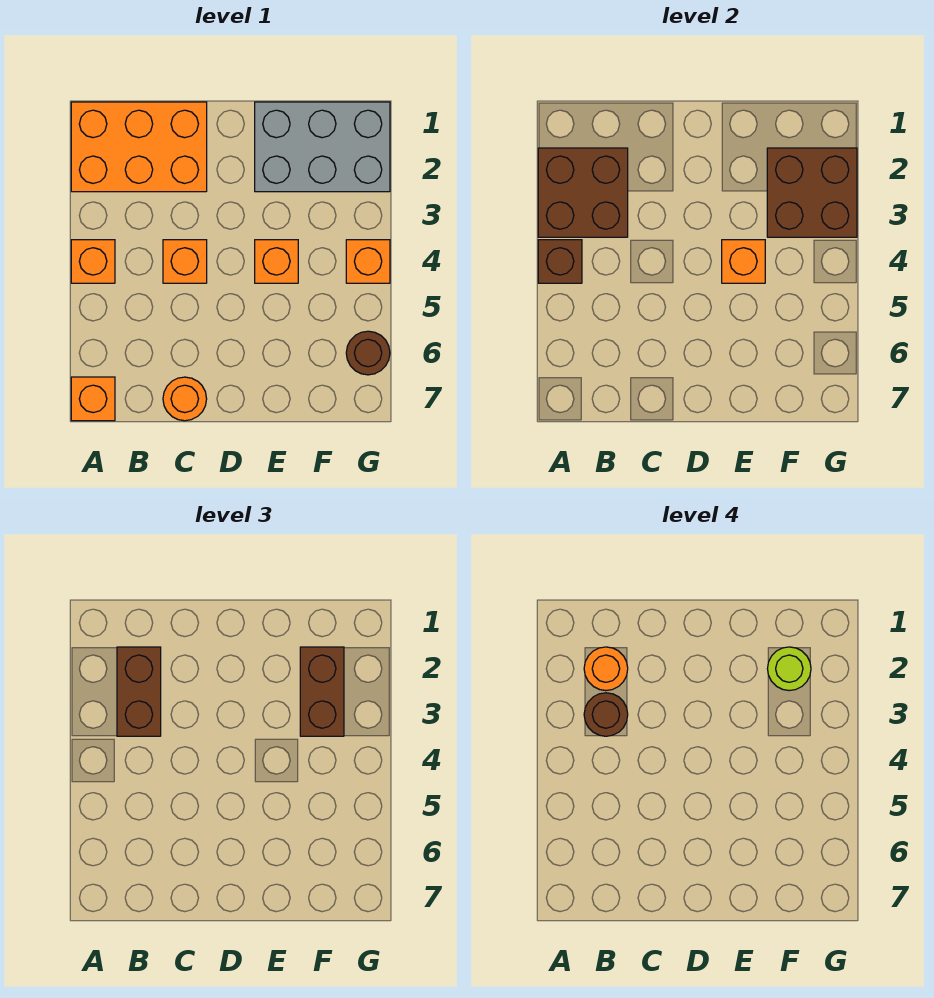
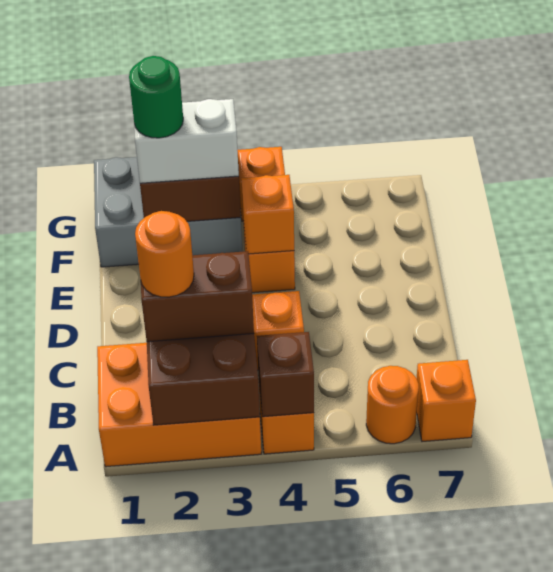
orange brick A1:C2 level 1 -> orange brick A1:B3 level 1
brown round brick B3 level 4 -> none
orange round brick C7 level 1 -> orange round brick A6 level 1
grey brick E1:G2 level 1 -> grey brick F1:G3 level 1
brown brick F2:F3 level 3 -> white brick F2:F3 level 3
lime round brick F2 level 4 -> green round brick F2 level 4
brown round brick G6 level 1 -> none

